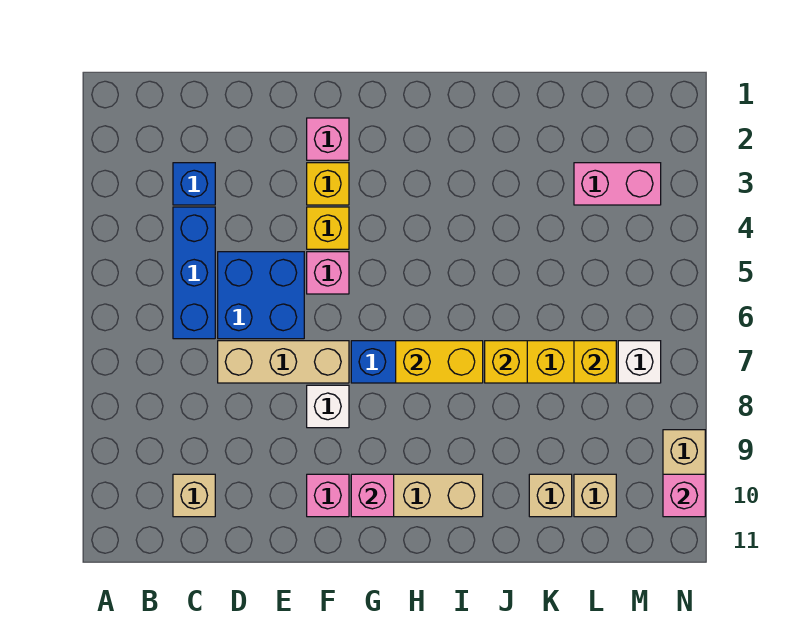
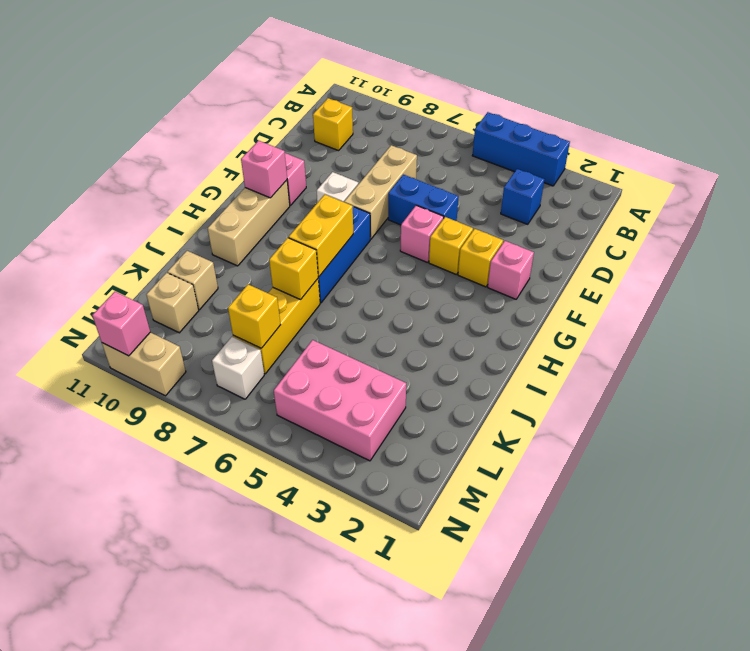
blue brick C4:C6 level 1 -> blue brick A3:A5 level 1
tan brick C10 level 1 -> yellow brick C10 level 1
blue brick D5:E6 level 1 -> blue brick E5:E6 level 1
pink brick L3:M3 level 1 -> pink brick L3:M5 level 1

